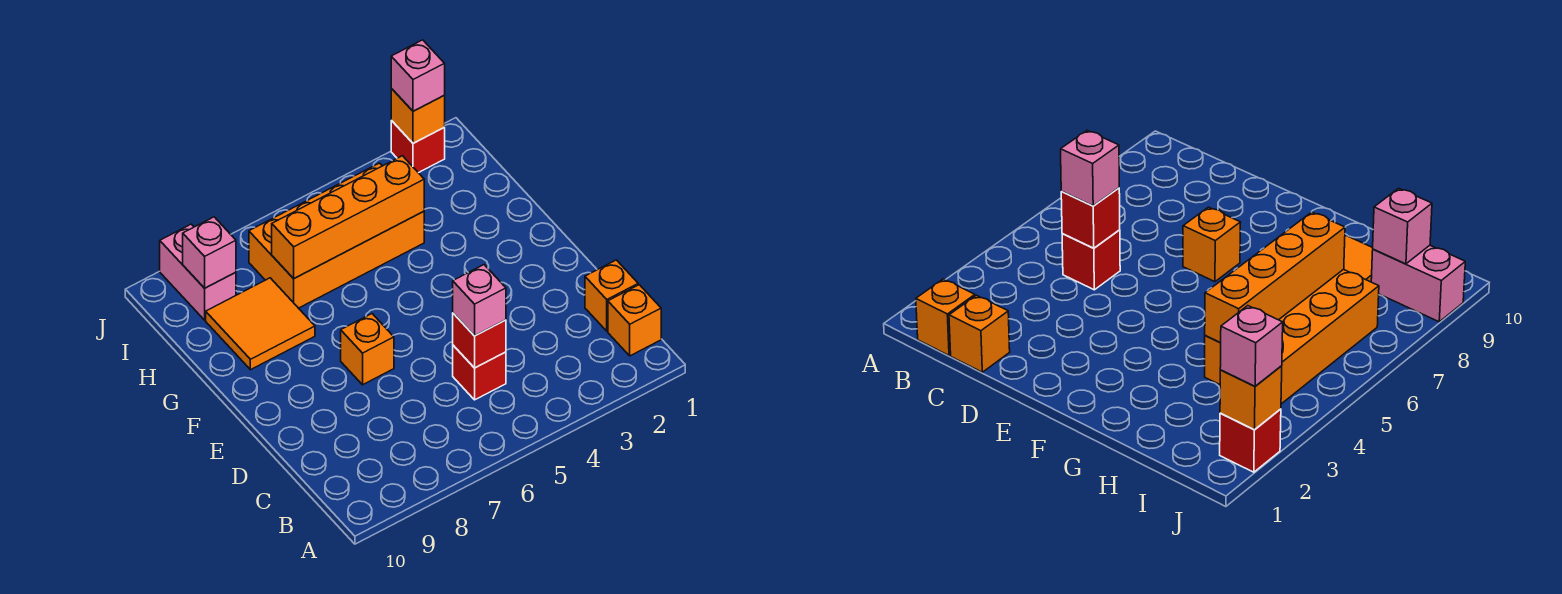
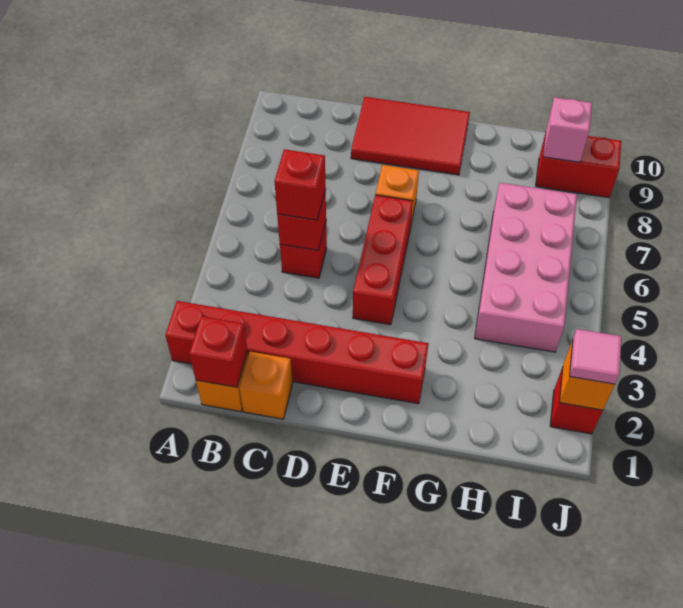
none -> red brick A2:F2 level 1
none -> red brick B1 level 2
pink brick C5 level 3 -> red brick C5 level 3
none -> red tile D9:F10 level 1
none -> red brick E4:E6 level 1
orange tile G8:H9 level 1 -> none
orange brick H4:I7 level 1 -> pink brick H4:I7 level 1
orange brick H4:H7 level 2 -> none
pink brick I9:J9 level 1 -> red brick I9:J9 level 1
pink brick J2 level 3 -> pink tile J2 level 3

